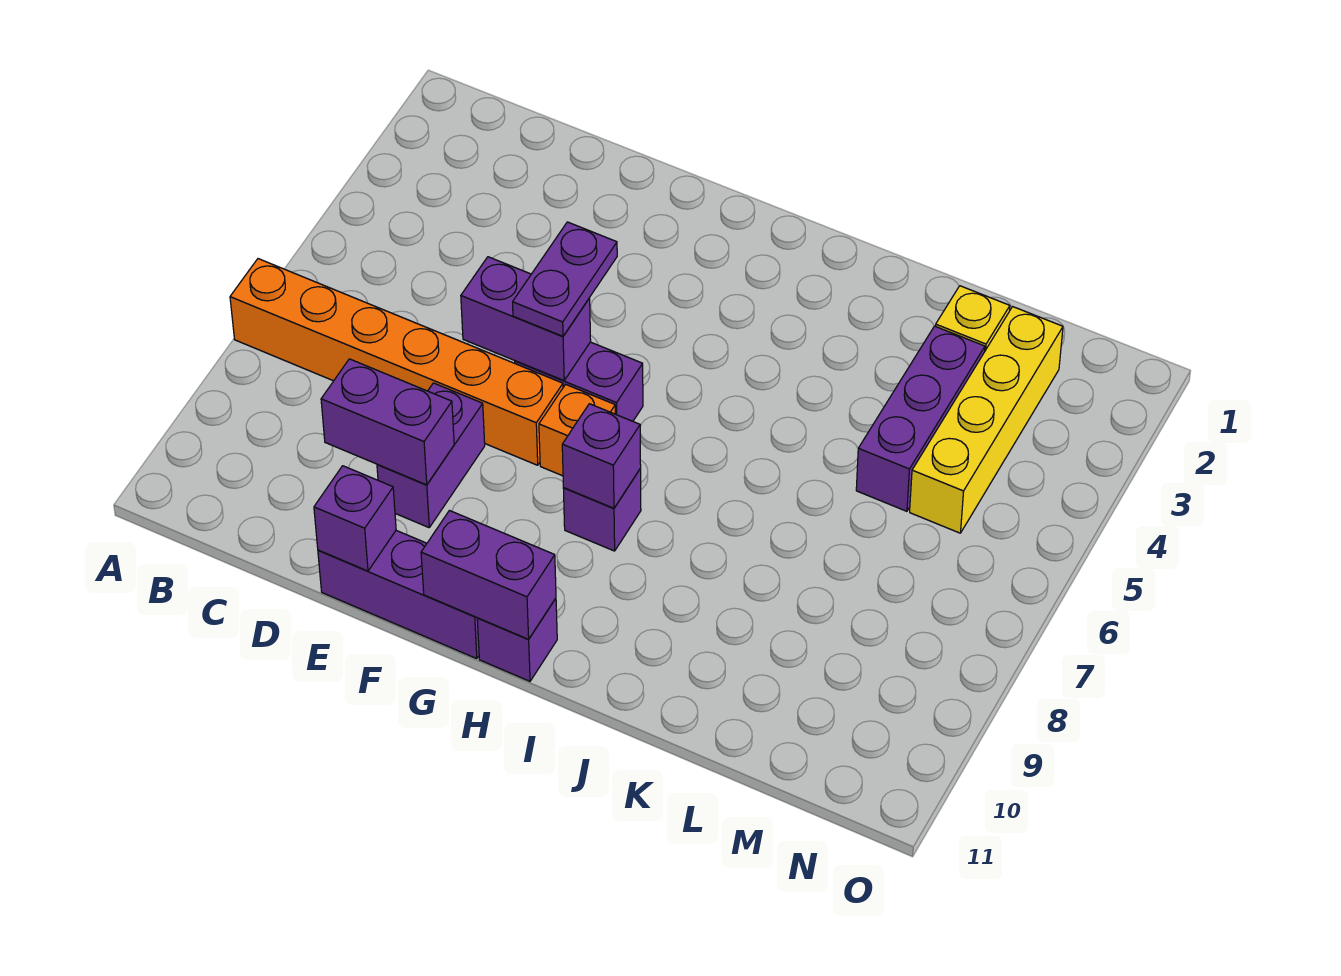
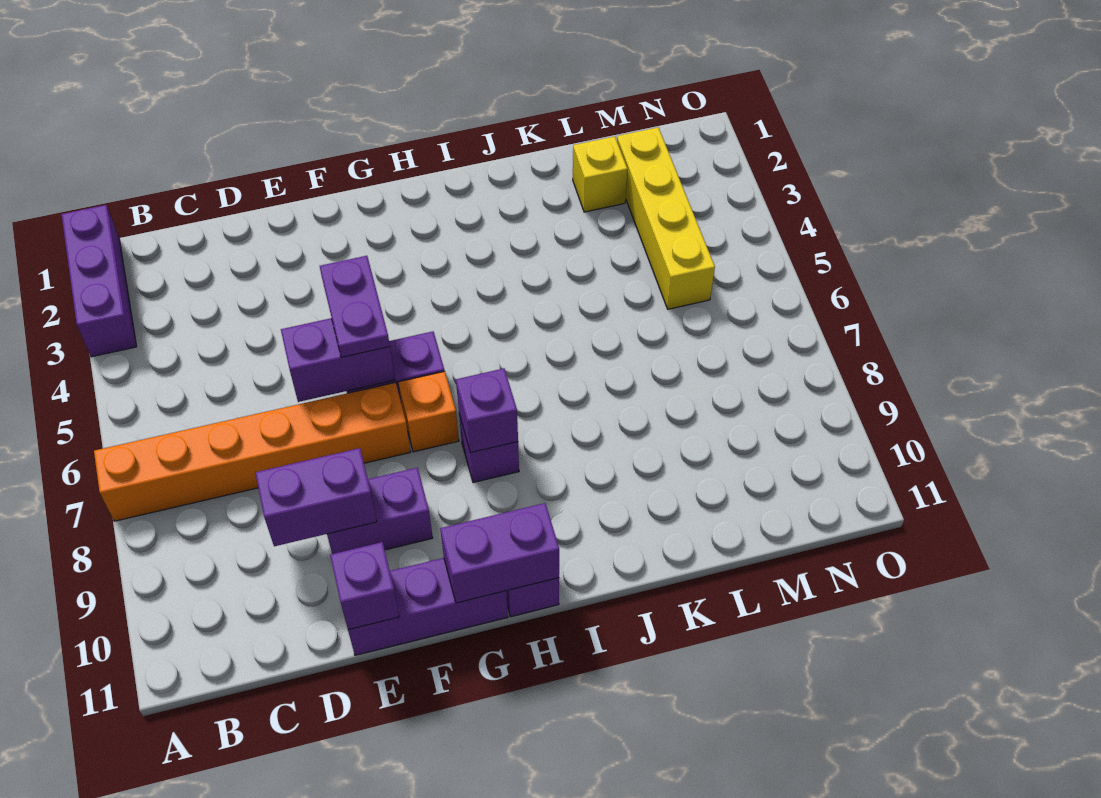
purple brick E8:E9 level 1 -> purple brick E9:F9 level 1
purple brick L3:L5 level 1 -> purple brick A1:A3 level 1

